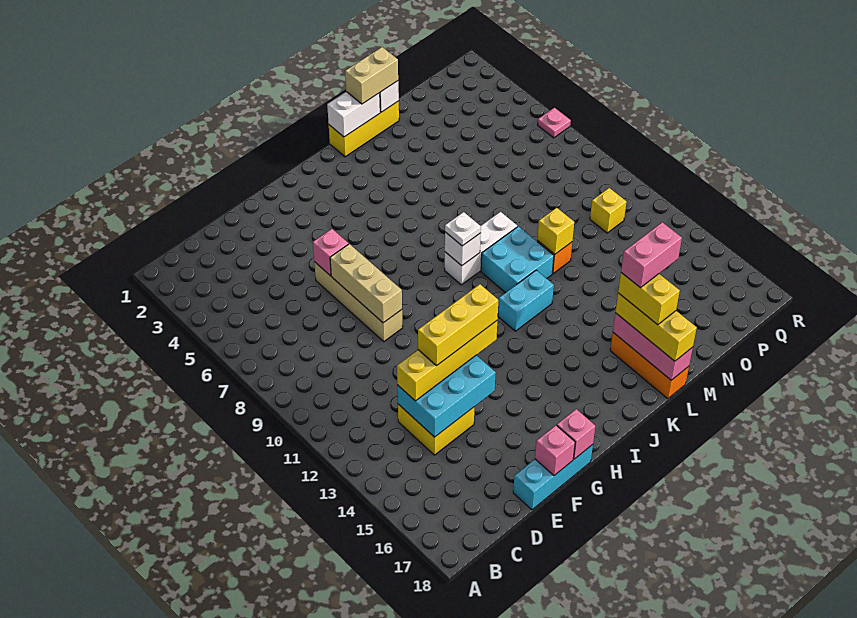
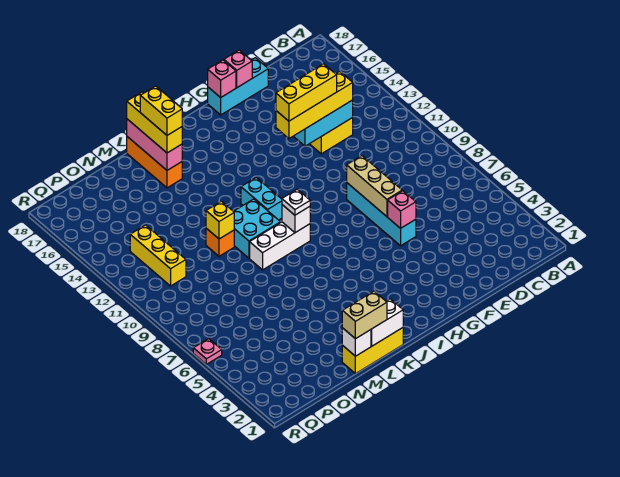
tan brick F6:F9 level 1 -> cyan brick F6:F9 level 1
cyan brick J12:K12 level 1 -> cyan brick J11:J12 level 1
pink brick L16:M16 level 5 -> none
yellow brick P11 level 1 -> yellow brick P11:P13 level 1

